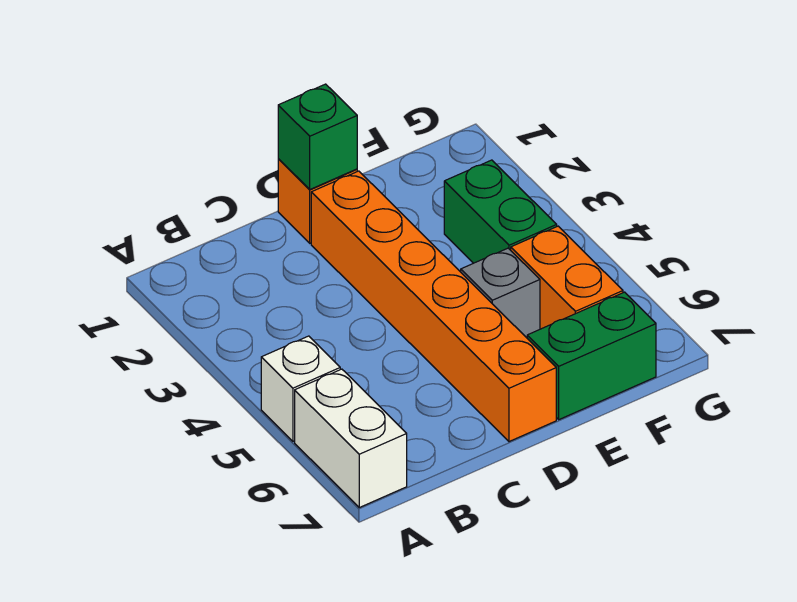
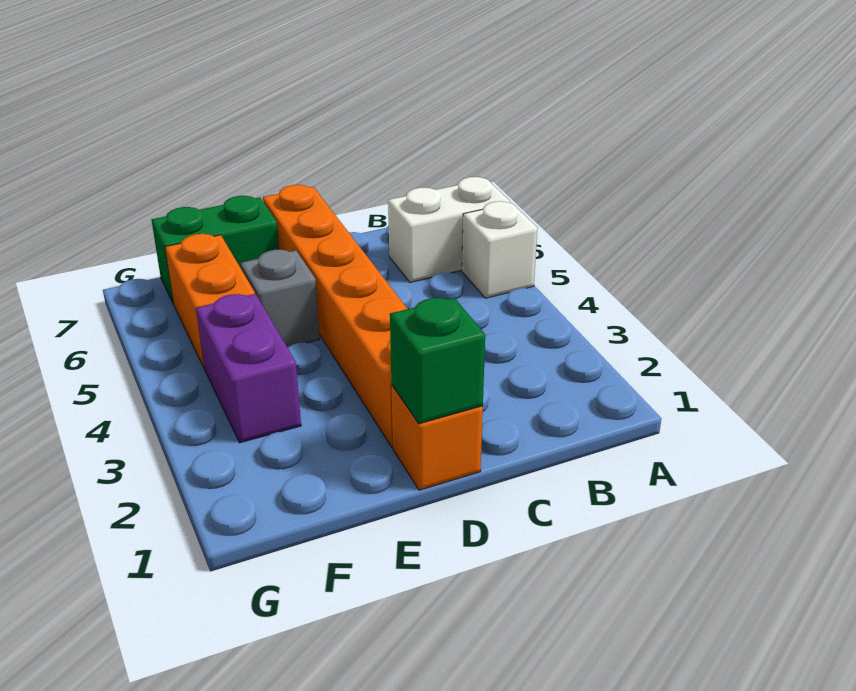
white brick A6:A7 level 1 -> white brick A6:B6 level 1
green brick F3:F4 level 1 -> purple brick F3:F4 level 1

